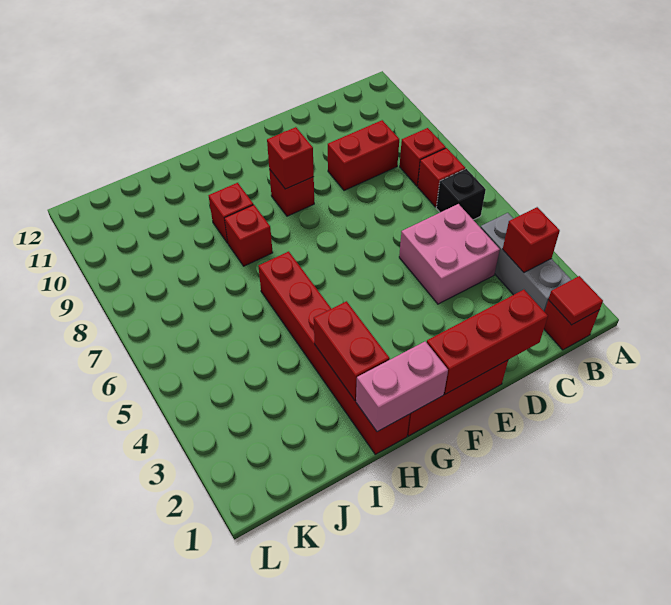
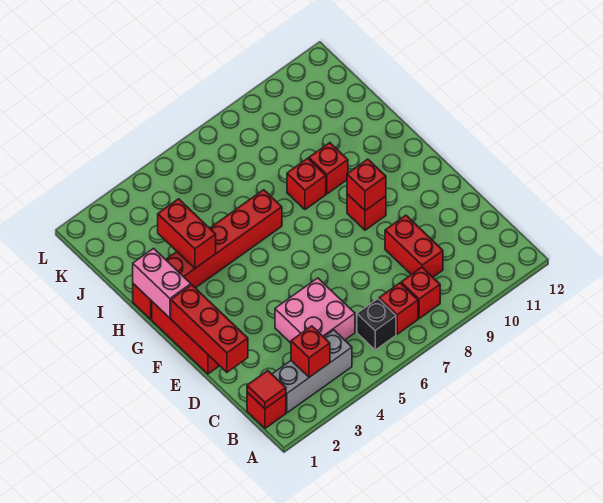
red brick H2:H3 level 2 -> red brick H3:I3 level 2

